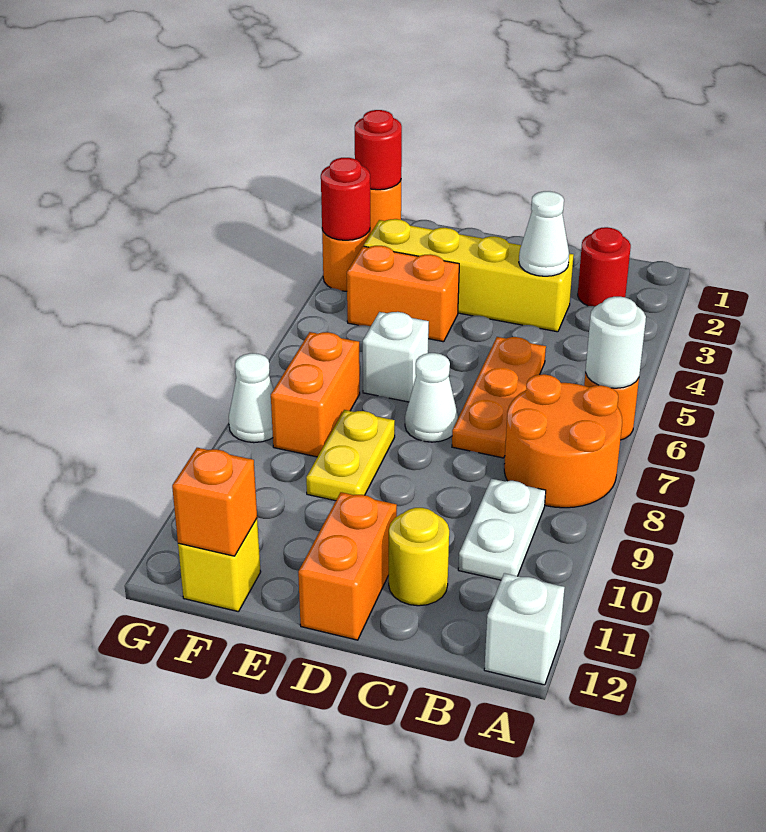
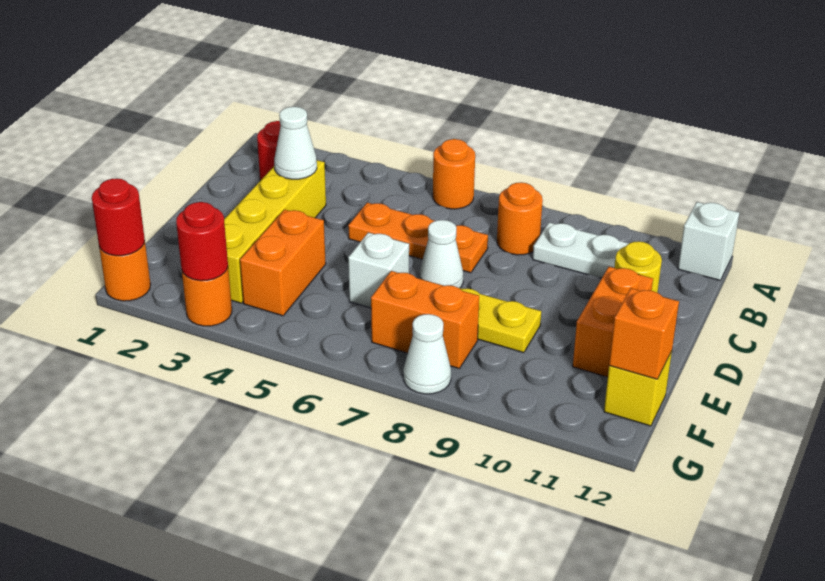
white round brick A6 level 2 -> none
orange round brick A7:B8 level 1 -> orange round brick B8 level 1
orange brick D11:D12 level 1 -> orange brick D11:E11 level 1

